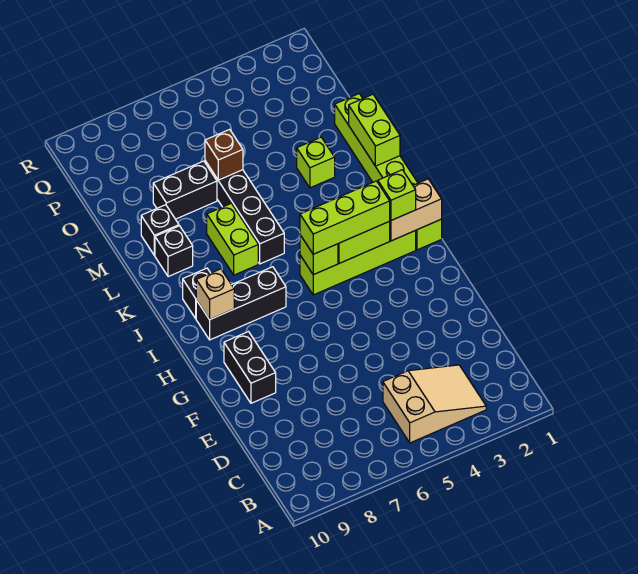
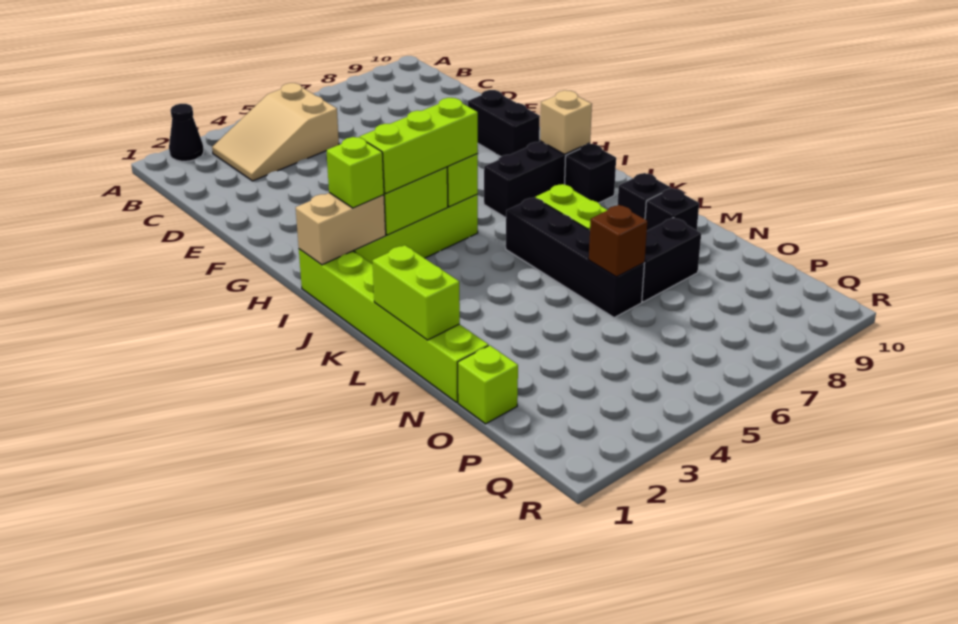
none -> black cone A2 level 1
lime brick M3 level 1 -> lime brick O1 level 1

